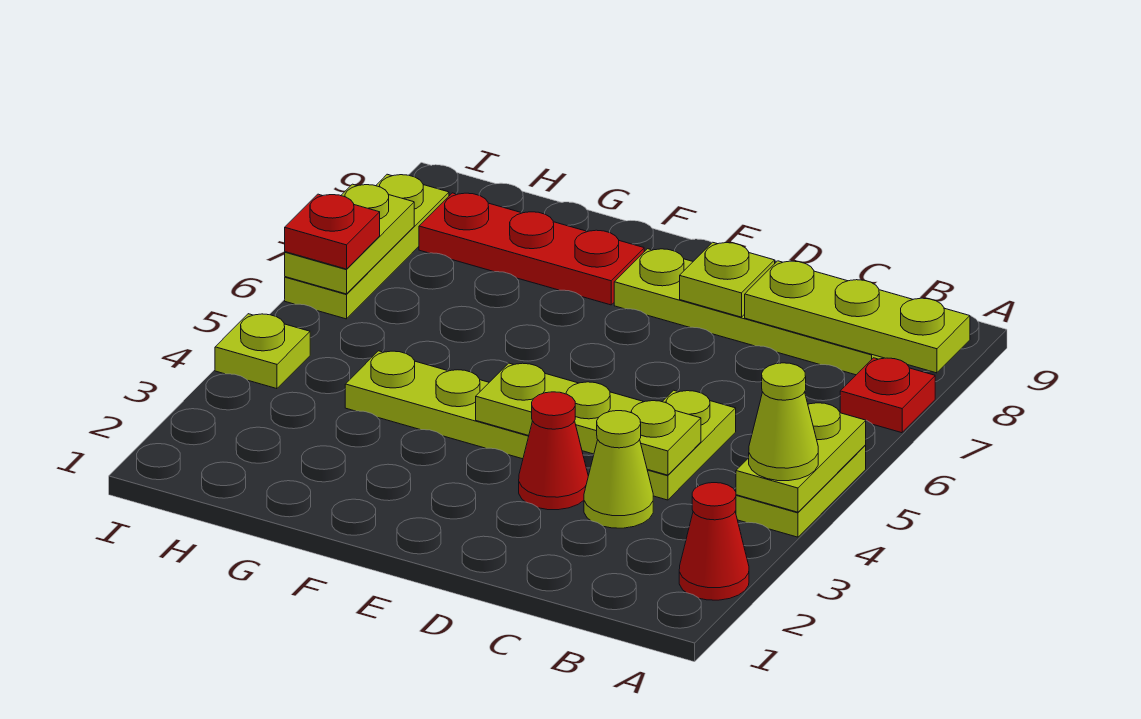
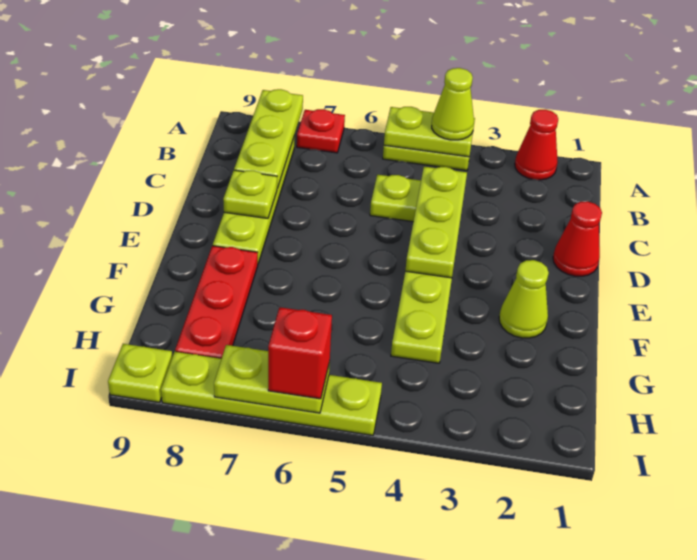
lime cone C3 level 1 -> lime cone F2 level 1
red cone D3 level 1 -> red cone D1 level 1
lime plate I4 level 1 -> lime plate I9 level 1
lime plate I6:I8 level 1 -> lime plate I5:I8 level 1
red plate I6 level 3 -> red brick I6 level 3

